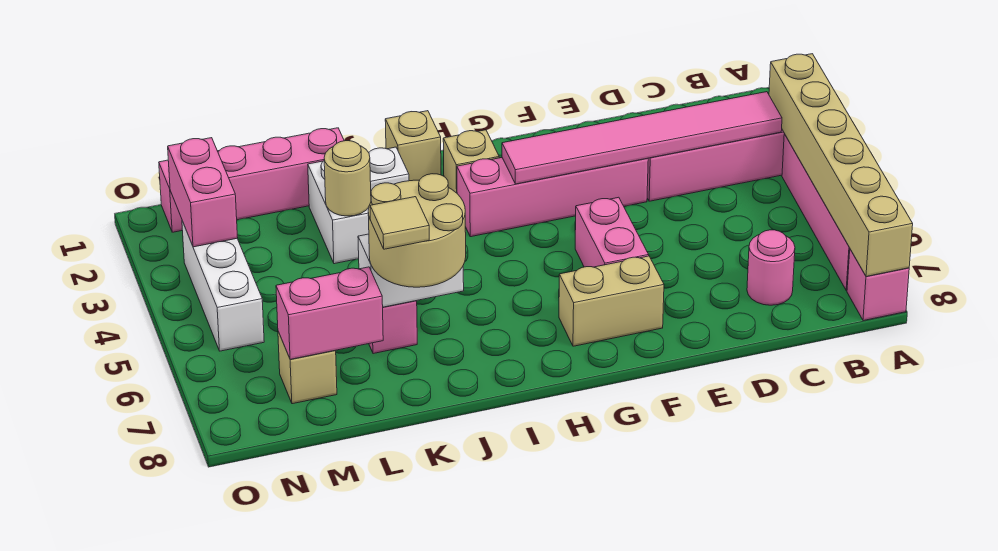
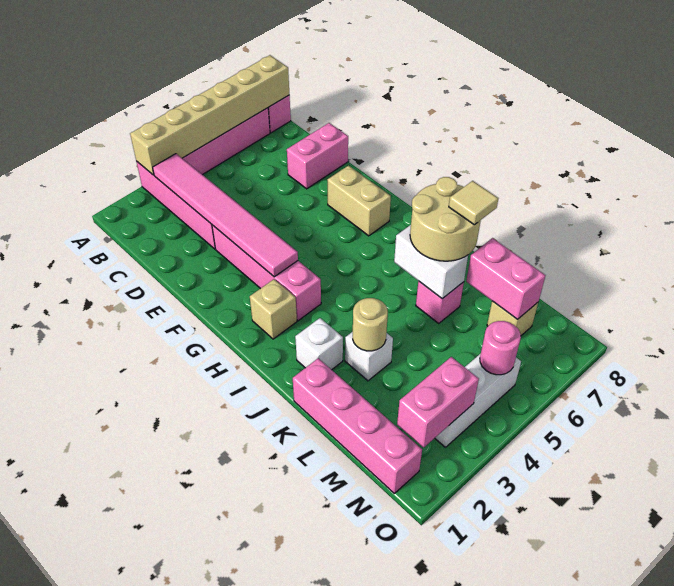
pink round brick C7 level 1 -> pink round brick N5 level 2
pink brick F5:F6 level 1 -> pink brick D7:D8 level 1
tan brick I1 level 1 -> none
white brick K2:K3 level 1 -> white brick K3 level 1

